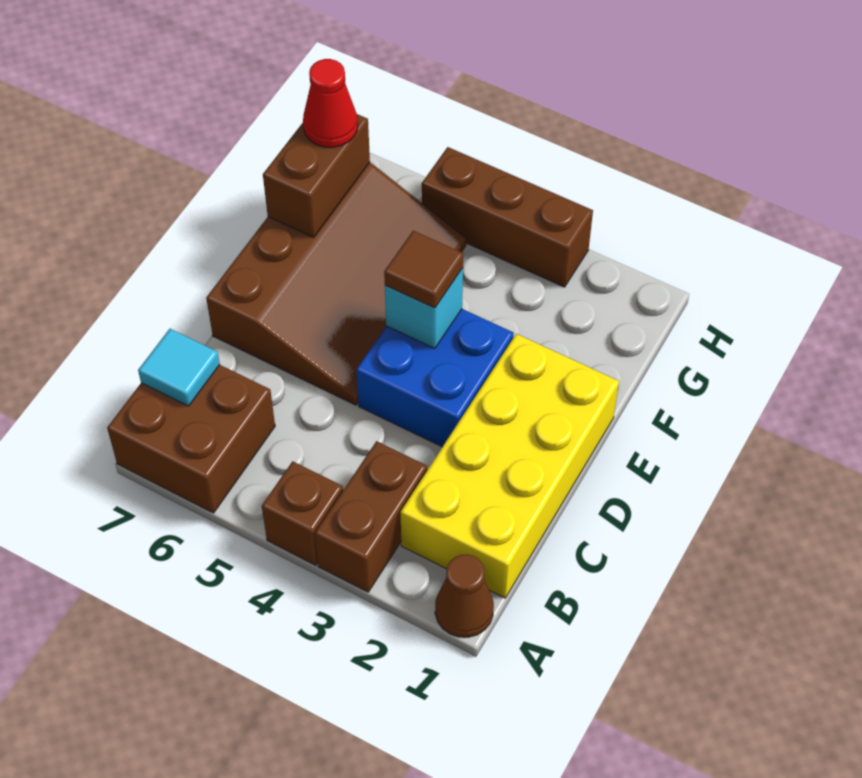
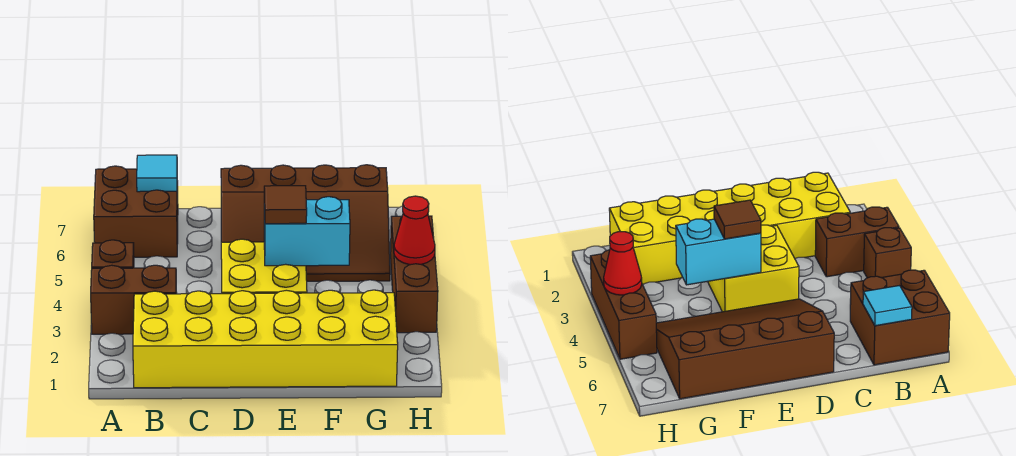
brown cone A1 level 1 -> none
yellow brick B1:E2 level 1 -> yellow brick B1:G2 level 1
blue brick D3:E4 level 1 -> yellow brick D3:E4 level 1
cyan brick E4 level 2 -> cyan brick E4:F4 level 2
brown brick F7:G7 level 2 -> none
red cone G7 level 3 -> red cone H4 level 2

